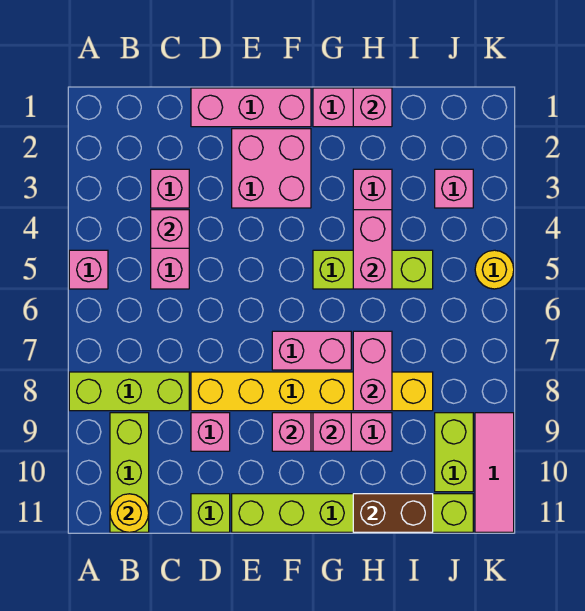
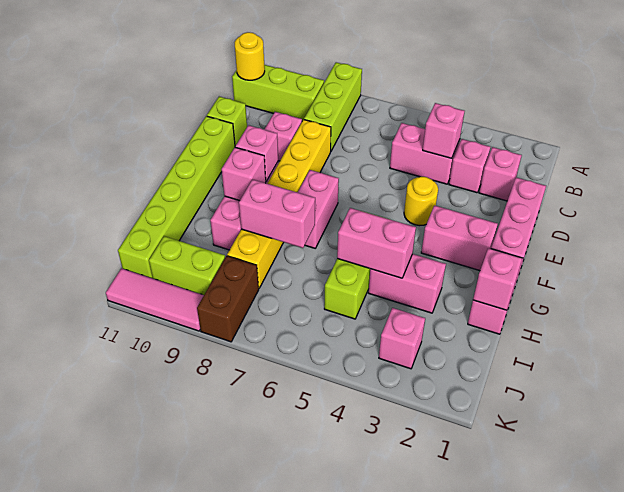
pink brick A5 level 1 -> pink brick C2 level 1
pink brick E2:F3 level 1 -> pink brick F2:F3 level 1
brown brick H11:I11 level 2 -> brown brick J8:K8 level 1
yellow round brick K5 level 1 -> yellow round brick E4 level 1

